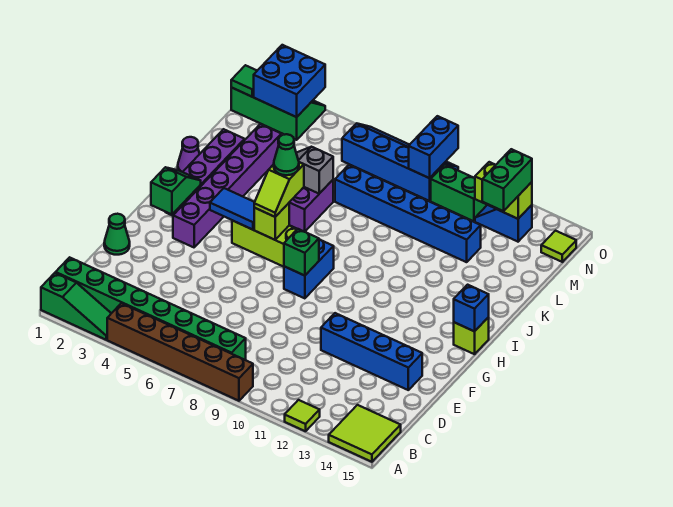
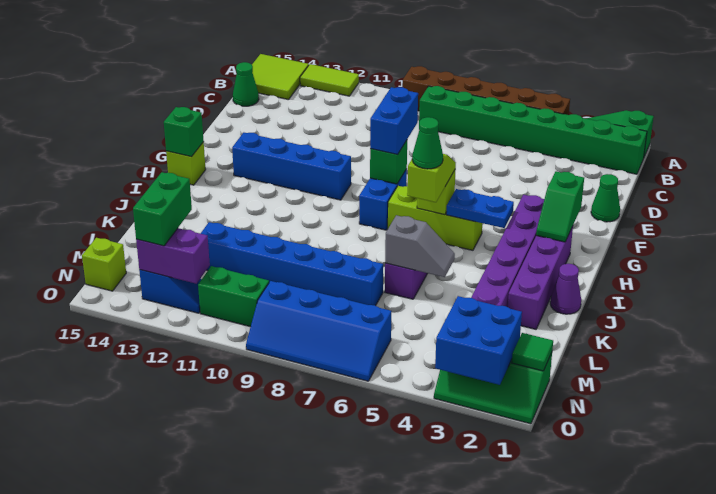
lime tile A12 level 1 -> lime tile A12:A13 level 1
none -> green cone C15 level 1
blue brick E11:E14 level 1 -> blue brick G10:G13 level 1
blue tile H4:H5 level 2 -> blue plate H4:H5 level 2
blue brick H15 level 2 -> green brick H15 level 2
blue brick N9:O9 level 2 -> blue brick F8:G8 level 3
lime brick N12:N13 level 2 -> purple brick N12:N13 level 2
lime tile N15 level 1 -> lime brick N15 level 1

